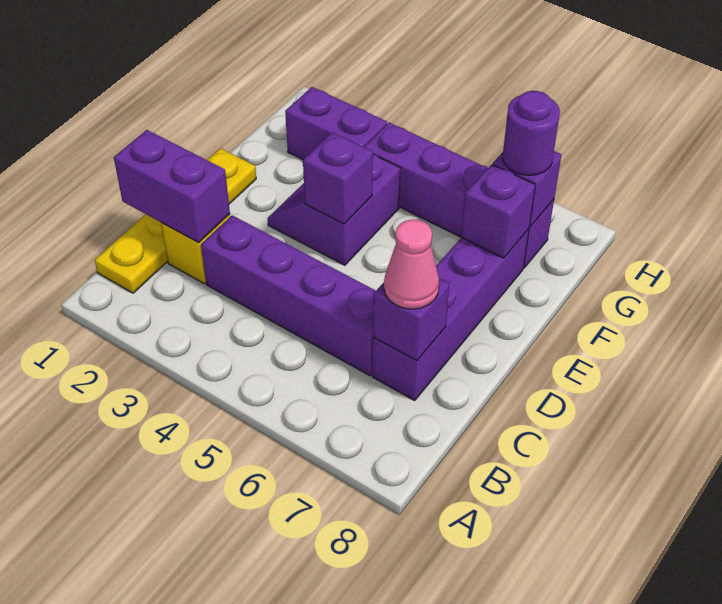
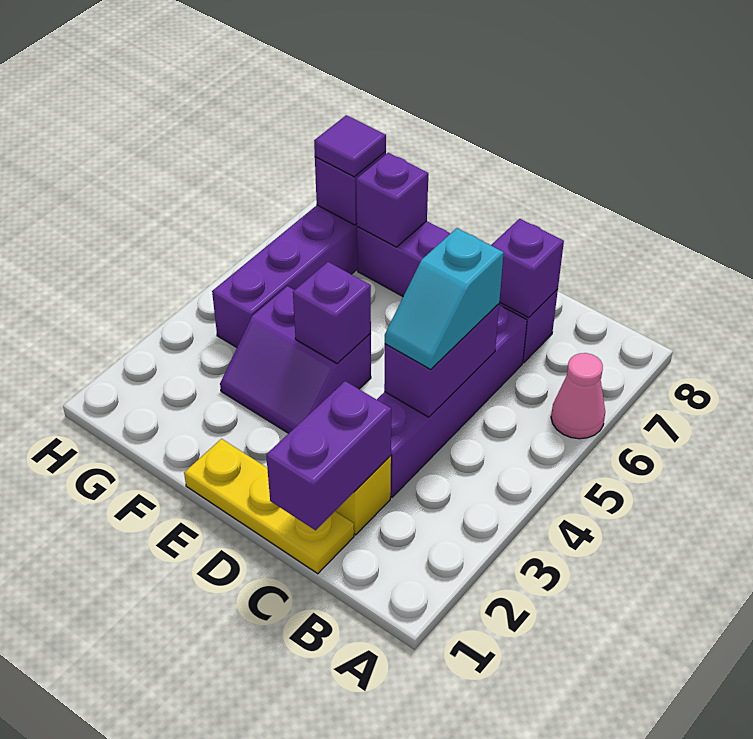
yellow plate B1:E1 level 1 -> yellow plate C1:E1 level 1
none -> cyan slope C4:C5 level 3 top 5
pink cone C7 level 3 -> pink cone A6 level 1
purple brick G2:G3 level 1 -> purple brick C4:C5 level 2
purple round brick G7 level 3 -> purple tile G7 level 3

